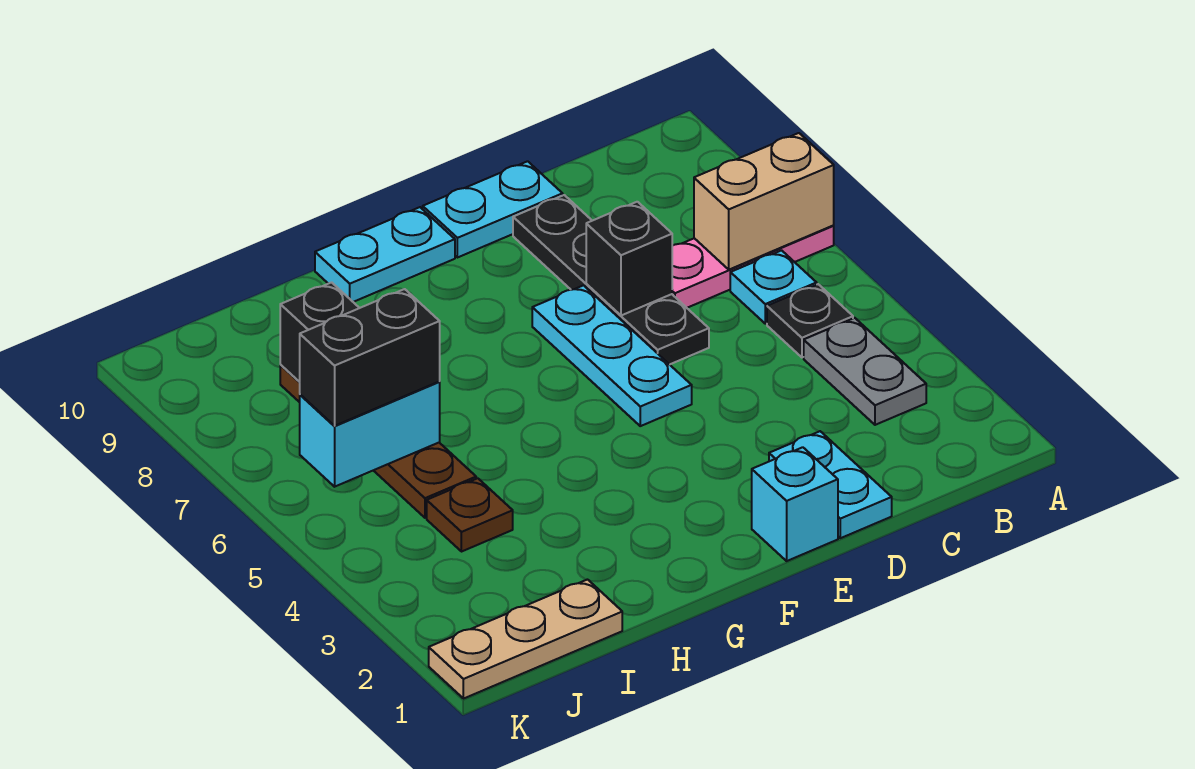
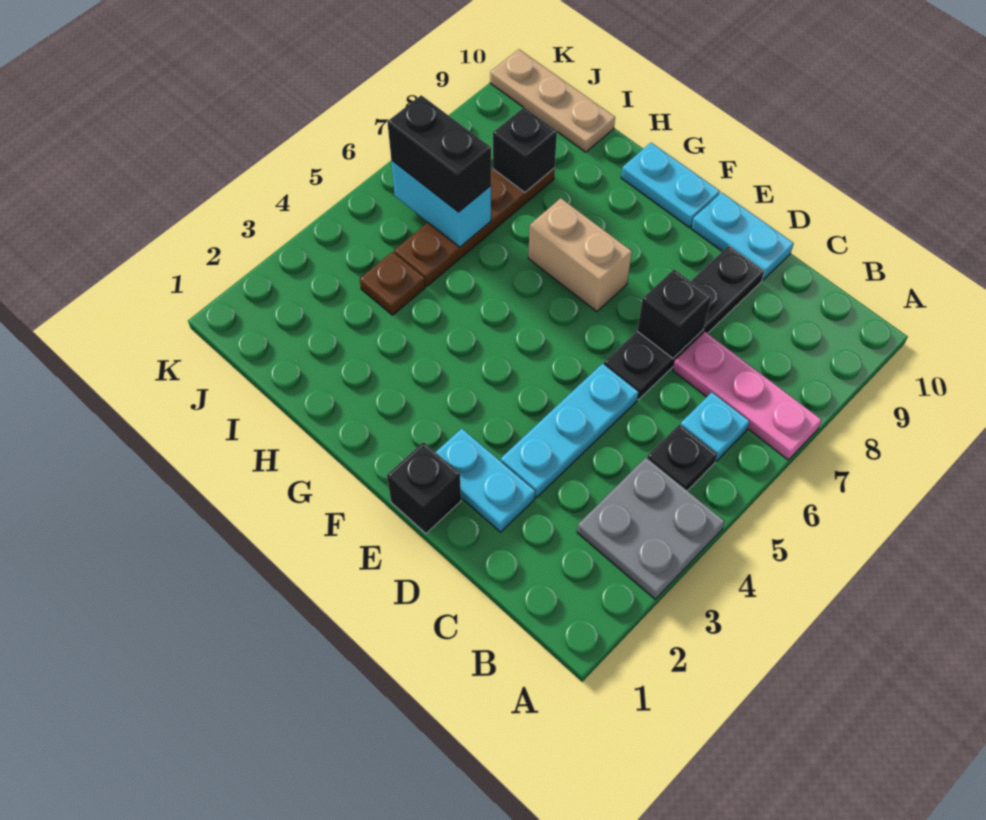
tan brick A7:B7 level 2 -> tan brick F7:G7 level 1
grey plate B3:B4 level 1 -> grey plate A3:B4 level 1
cyan plate D1:D2 level 1 -> cyan plate D2:E2 level 1
cyan brick E1 level 1 -> black brick E1 level 1
cyan plate E5:E7 level 1 -> cyan plate D3:D5 level 1
tan plate I1:K1 level 1 -> tan plate I10:K10 level 1

